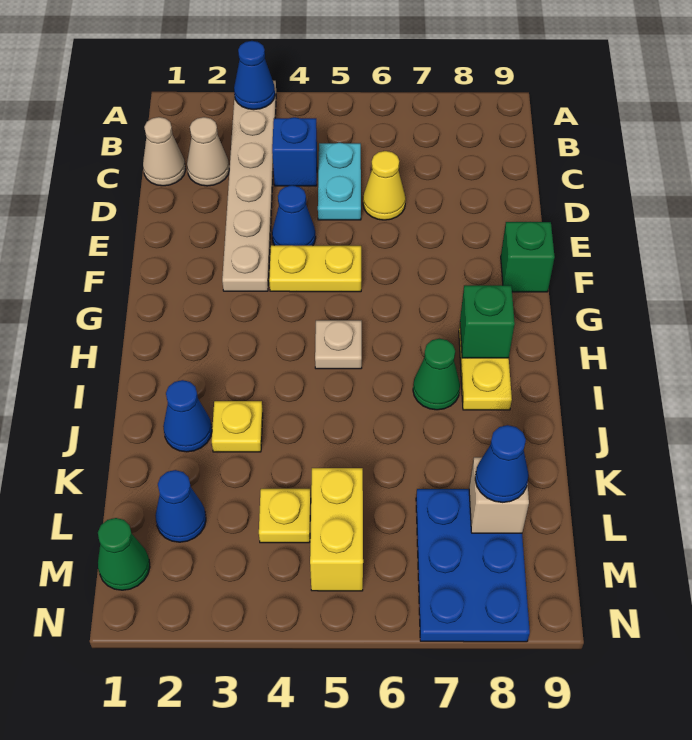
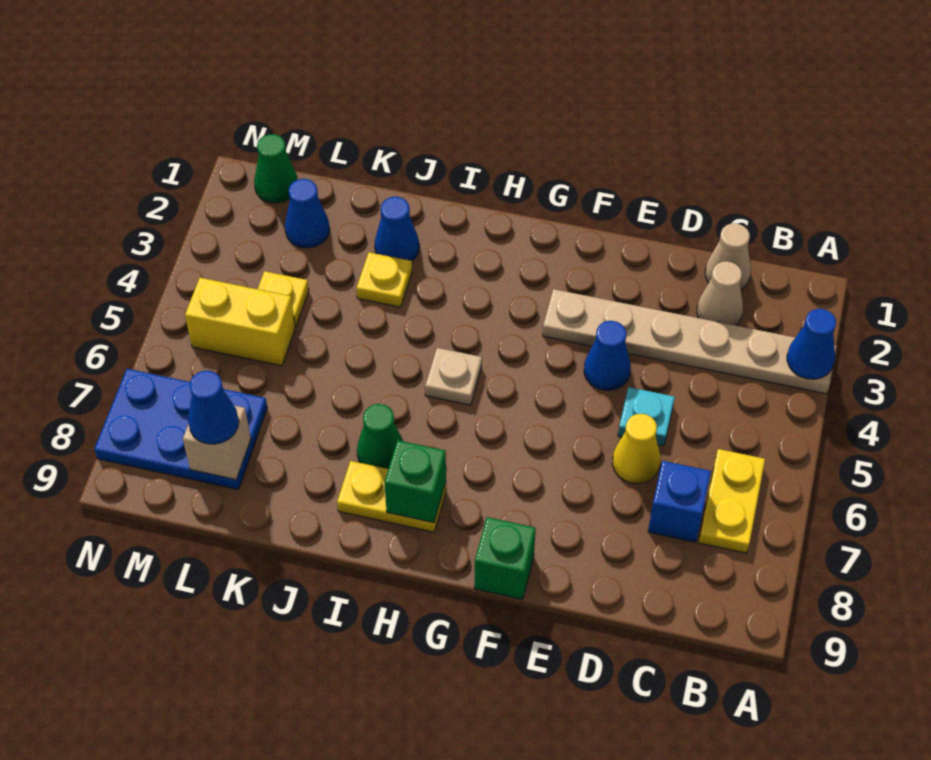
blue brick C4 level 1 -> blue brick C7 level 1
cyan plate C5:D5 level 1 -> cyan plate D5 level 1
yellow plate F4:F5 level 1 -> yellow plate B6:B7 level 1

